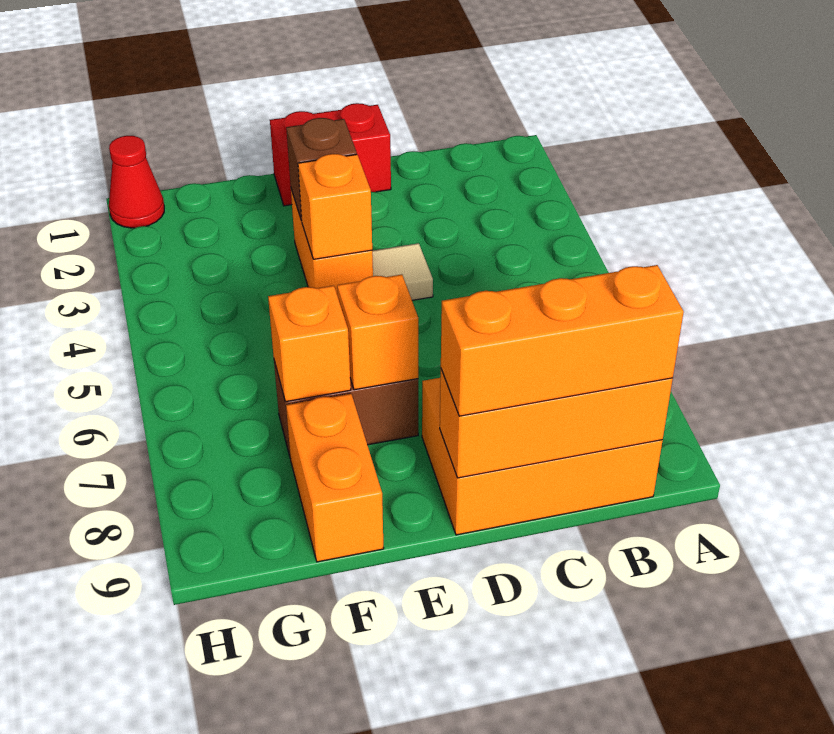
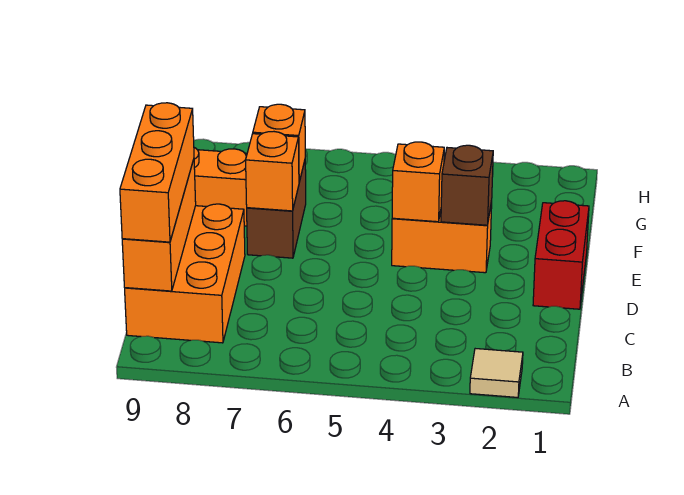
tan tile D4 level 1 -> tan tile A2 level 1
red cone H1 level 1 -> none

